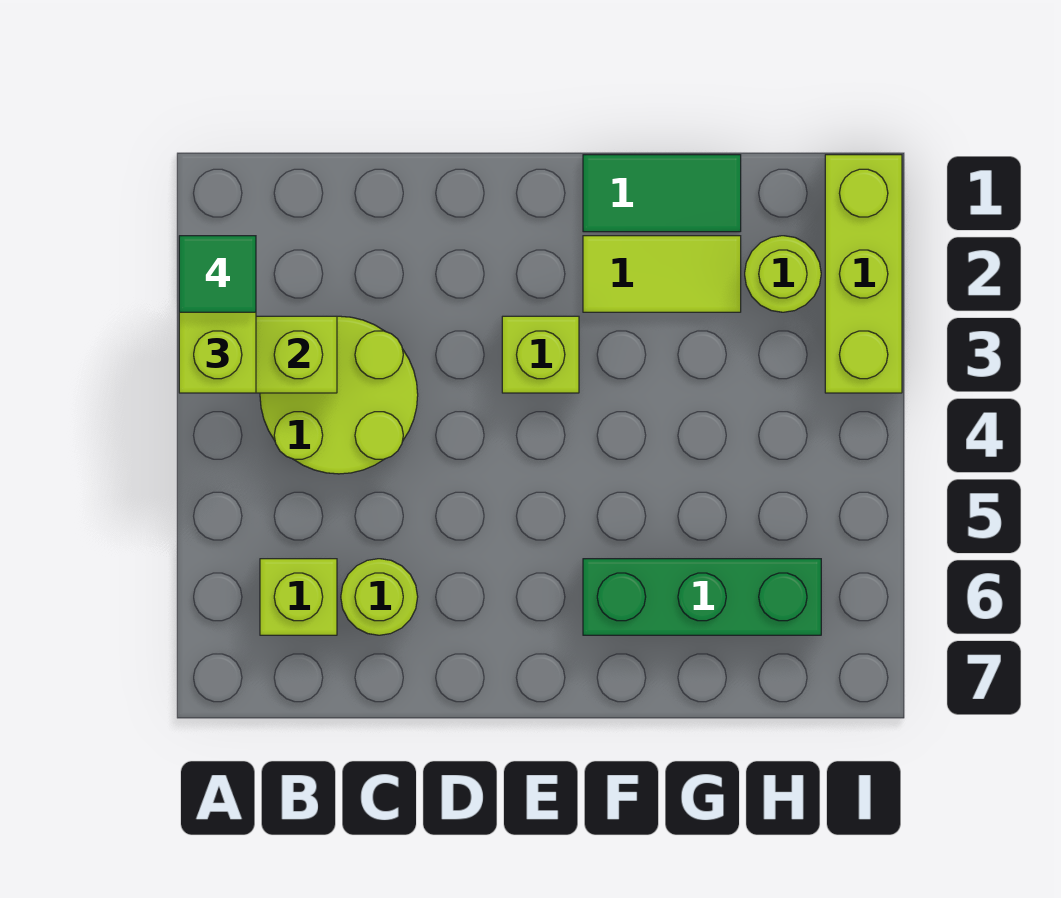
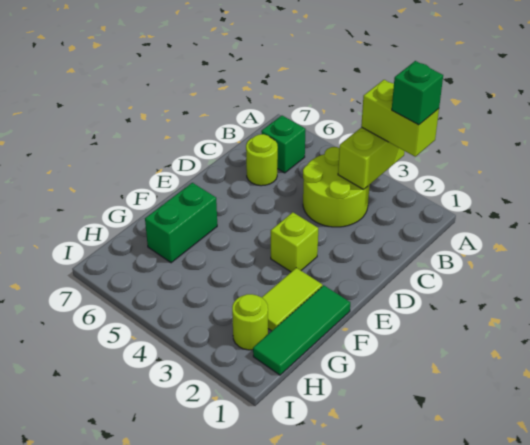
green tile A2 level 4 -> green brick A2 level 4
lime brick B6 level 1 -> green brick B6 level 1
green tile F1:G1 level 1 -> green tile F1:H1 level 1
green brick F6:H6 level 1 -> green brick F6:G6 level 1
lime brick I1:I3 level 1 -> none

